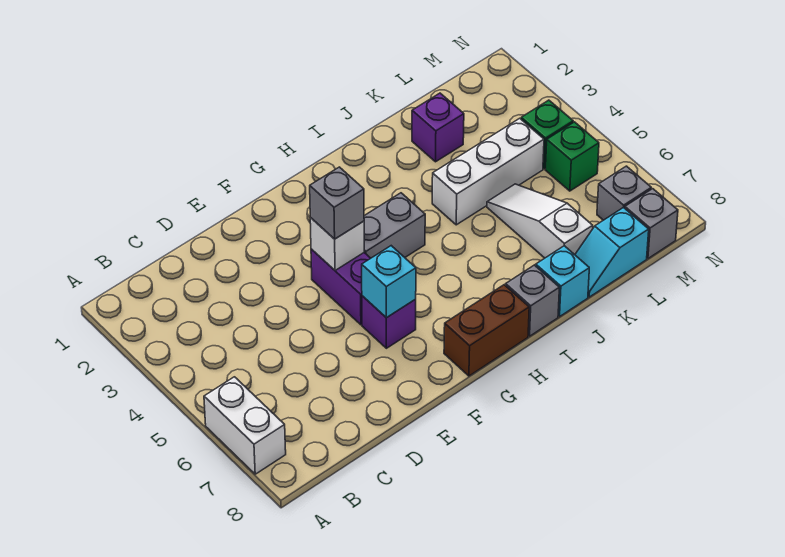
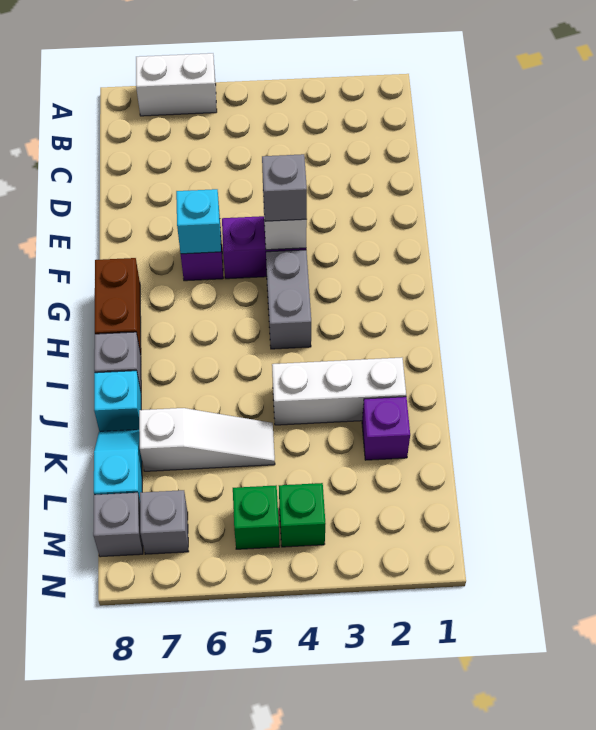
white brick J4:L4 level 1 -> white brick J2:J4 level 1

